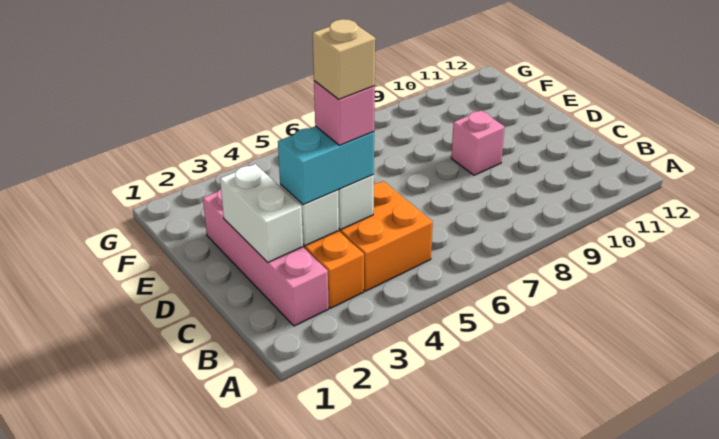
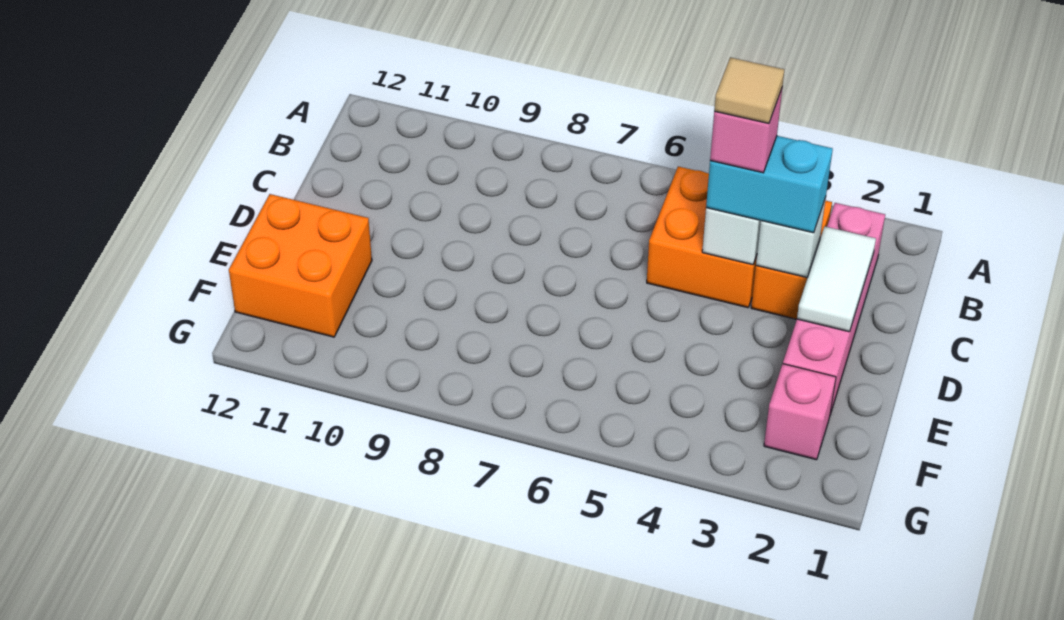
white brick C2:D2 level 2 -> white tile C2:D2 level 2
tan brick C4 level 5 -> tan tile C4 level 5
pink brick D9 level 1 -> pink brick F2 level 1
none -> orange brick E11:F12 level 1

